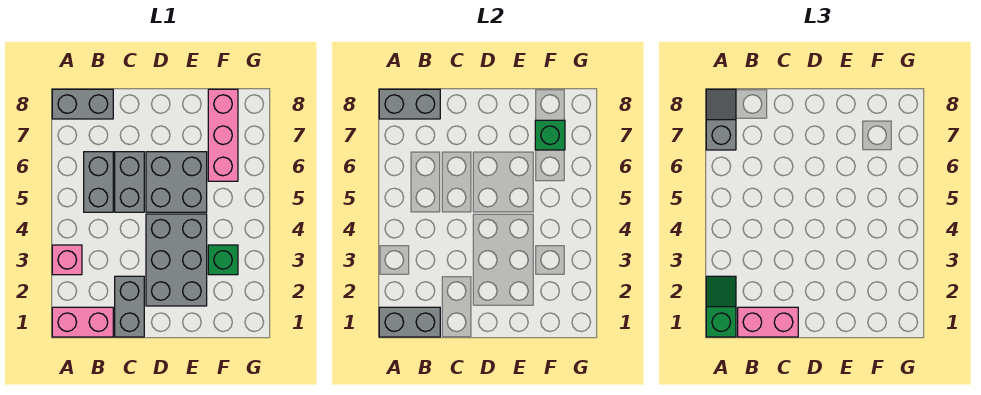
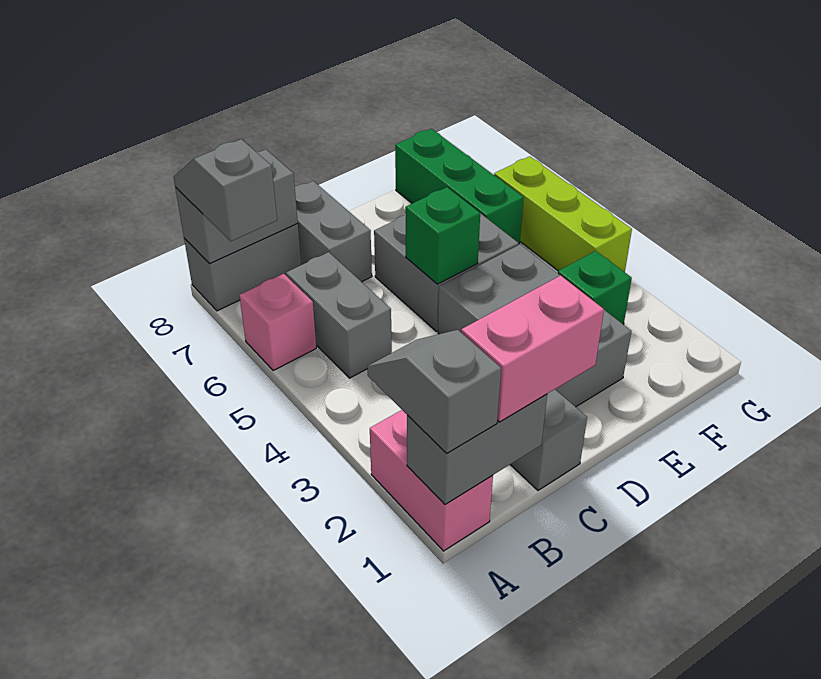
pink brick A1:B1 level 1 -> pink brick A1:A2 level 1
green slope A1:A2 level 3 top 1 -> grey slope A1:A2 level 3 top 1
pink brick A3 level 1 -> pink brick A6 level 1
grey brick C5:C6 level 1 -> grey brick C7:C8 level 1
pink brick F6:F8 level 1 -> green brick F6:F8 level 1
green brick F7 level 2 -> green brick D5 level 2
none -> lime brick G4:G6 level 1

